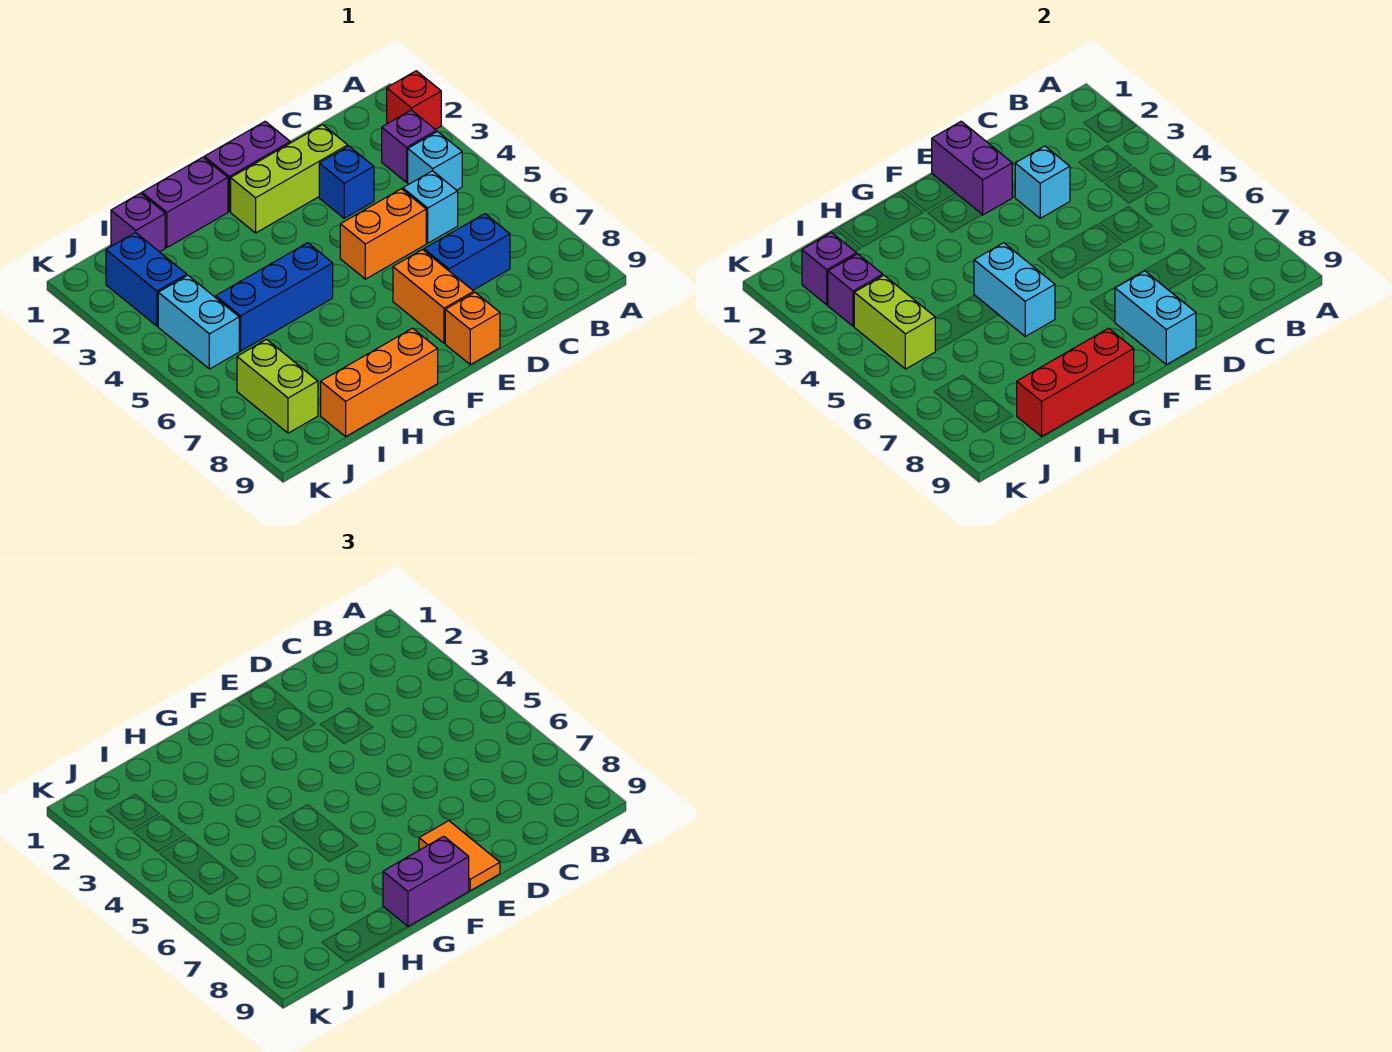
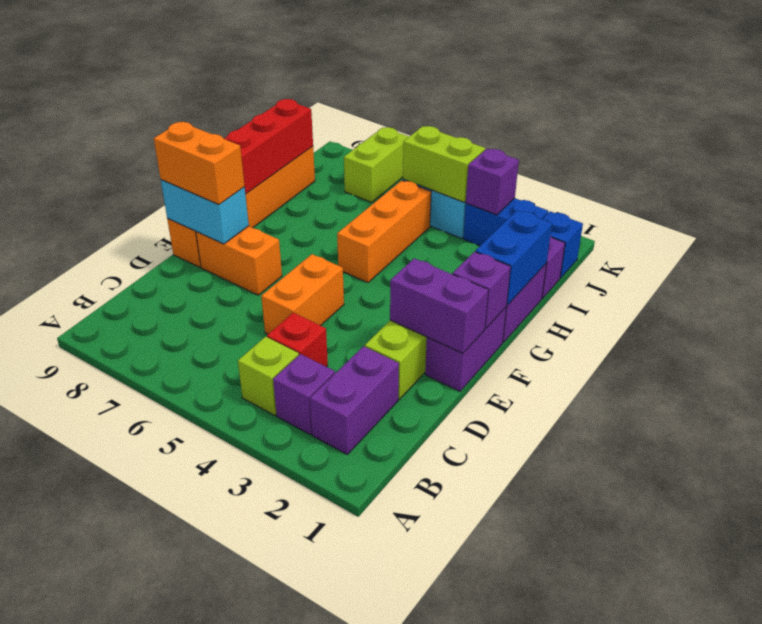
red brick A2 level 1 -> red brick C4 level 1
cyan brick B4 level 1 -> lime brick B4 level 1
cyan brick C5 level 1 -> none
blue brick C7:D7 level 1 -> blue brick G1:H1 level 2
blue brick D3 level 1 -> blue brick J1 level 1
cyan brick D3 level 2 -> none
orange tile E8:E9 level 3 -> orange brick E8:E9 level 3
purple brick F9:G9 level 3 -> purple brick B2:C2 level 1
blue brick G5:I5 level 1 -> orange brick G5:I5 level 1
cyan brick G5:G6 level 2 -> none
purple brick J2 level 2 -> purple brick F1 level 2
lime brick J7:J8 level 1 -> lime brick J7:K7 level 1

